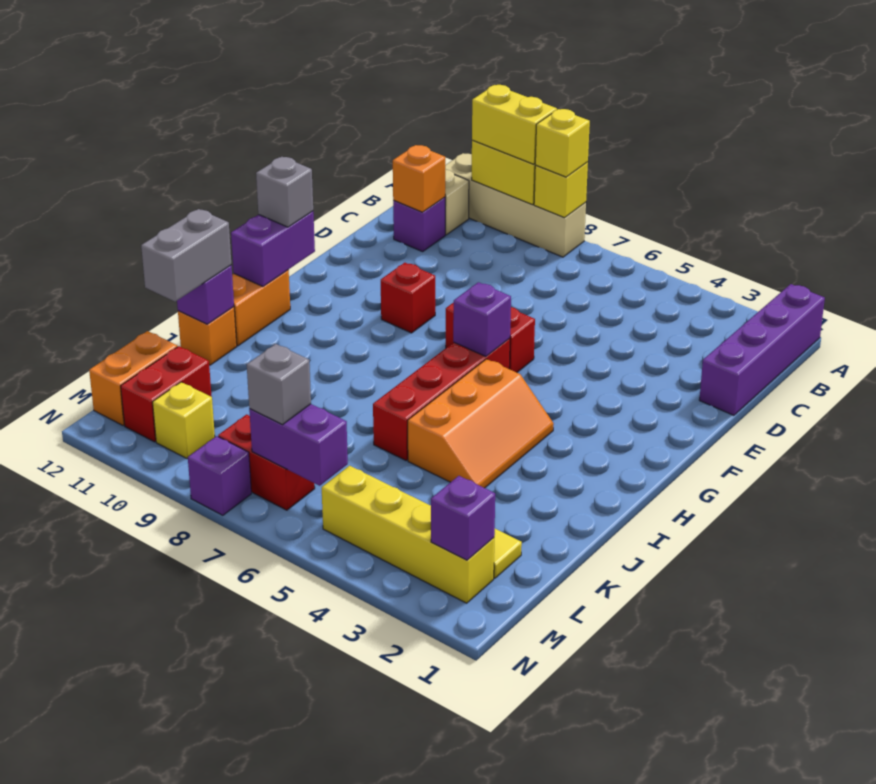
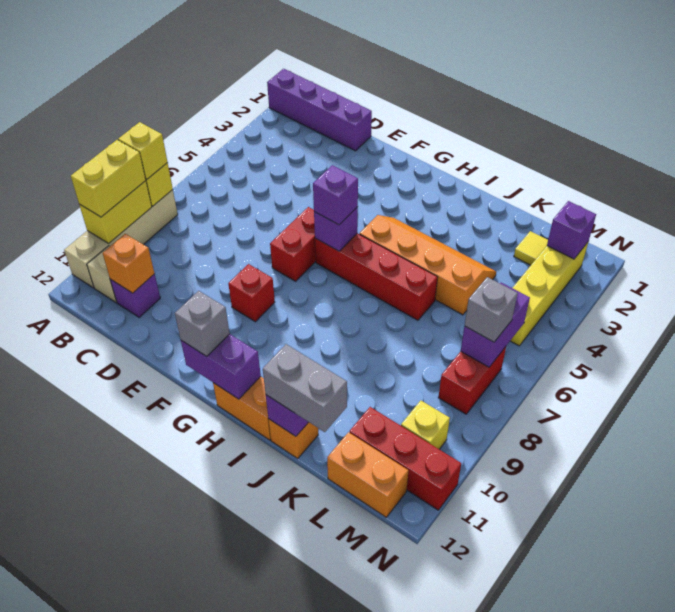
orange slope H4:J5 level 1 top 5 -> orange slope H4:K5 level 1 top 5
red brick L11:M11 level 1 -> red brick L11:N11 level 1
purple brick N8 level 1 -> purple brick G6 level 3

